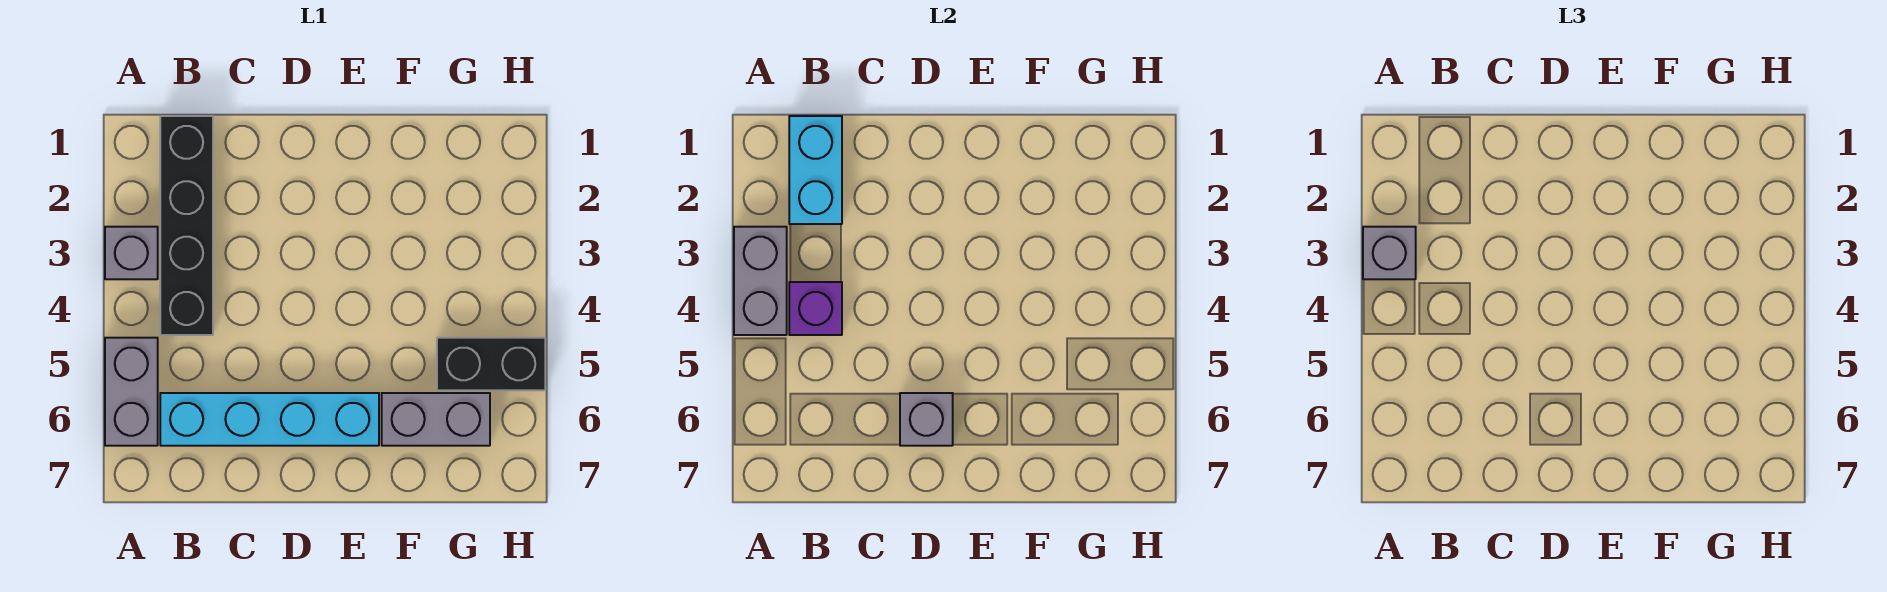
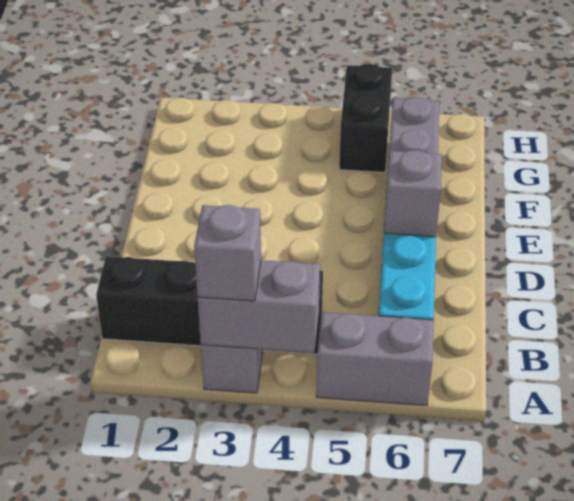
cyan brick B1:B2 level 2 -> none
purple brick B4 level 2 -> none

